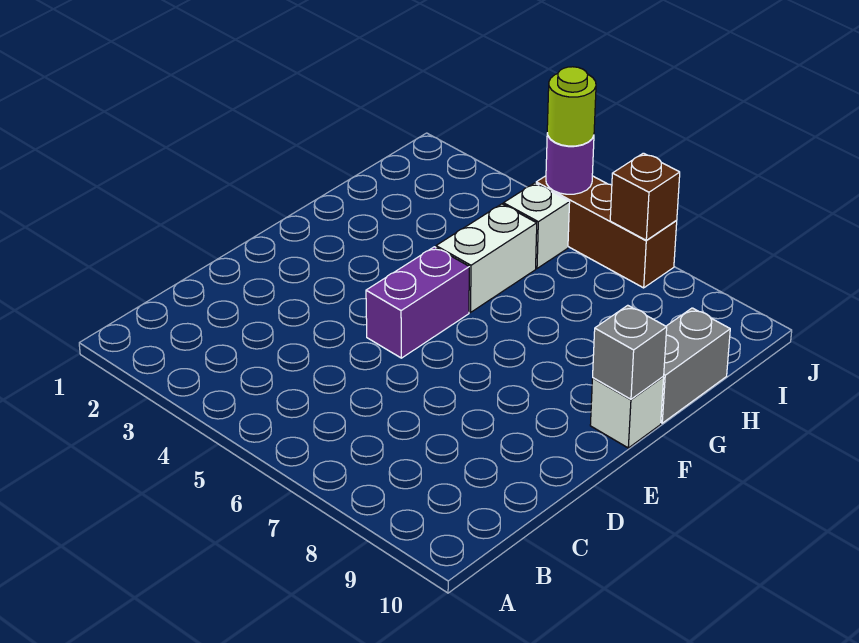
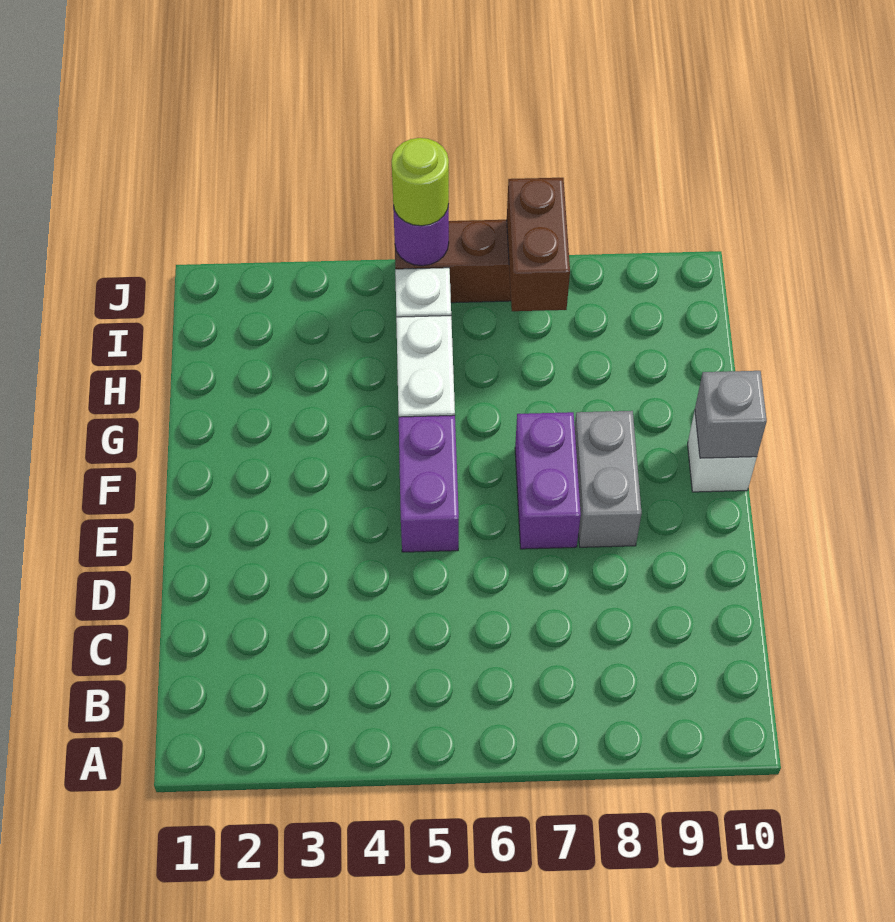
none -> purple brick E7:F7 level 1
grey brick G10:H10 level 1 -> grey brick E8:F8 level 1
brown brick J7 level 2 -> brown brick I7:J7 level 2

